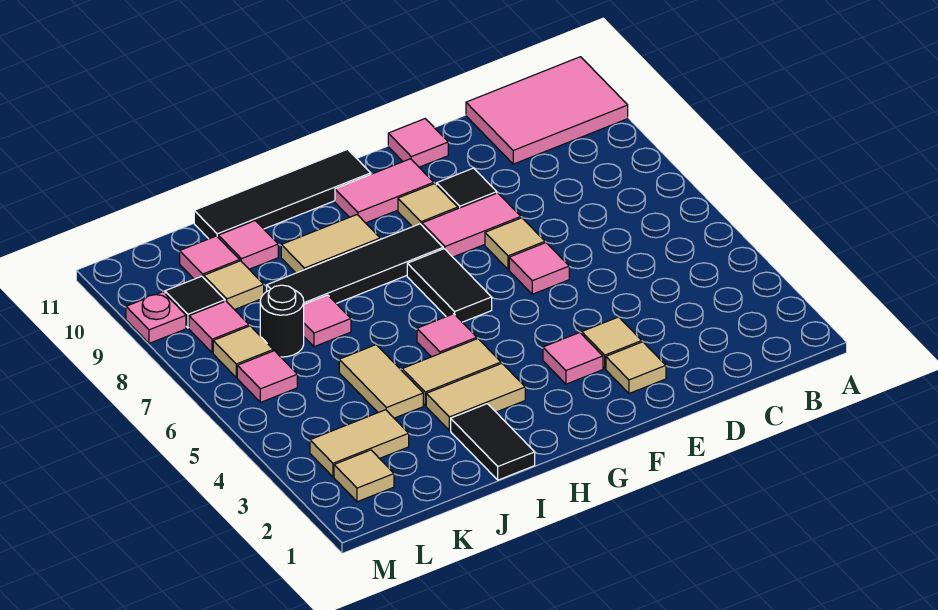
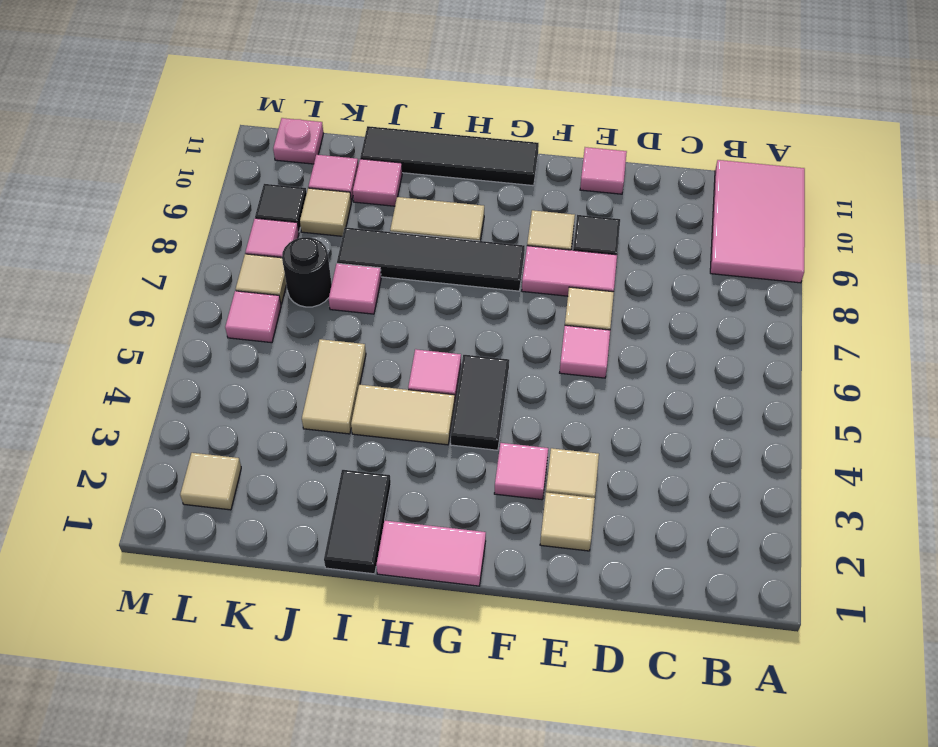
pink tile A10:C11 level 1 -> pink tile A9:B11 level 1
pink tile F10:G10 level 1 -> pink tile G1:H1 level 1
black tile G6:G7 level 1 -> black tile G4:G5 level 1
tan tile H3:I3 level 1 -> none
tan tile K3:L3 level 1 -> none
pink plate M9 level 1 -> pink plate L11 level 1

